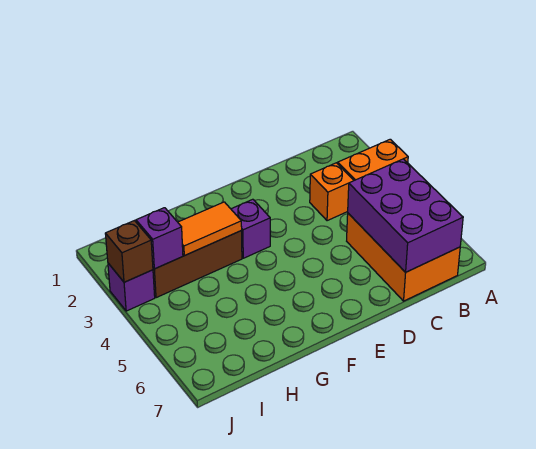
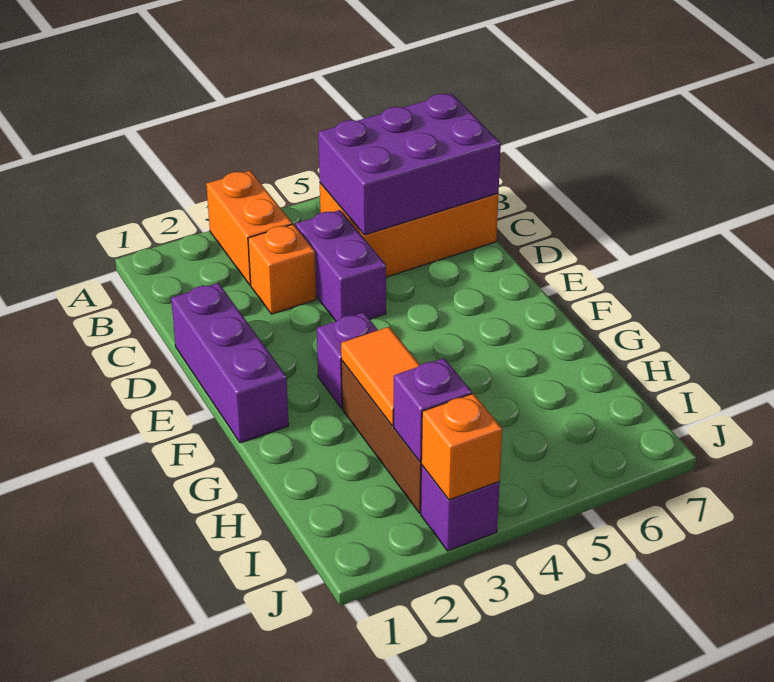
none -> purple brick C4:D4 level 1
none -> purple brick D1:F1 level 1
brown brick J3 level 2 -> orange brick J3 level 2

